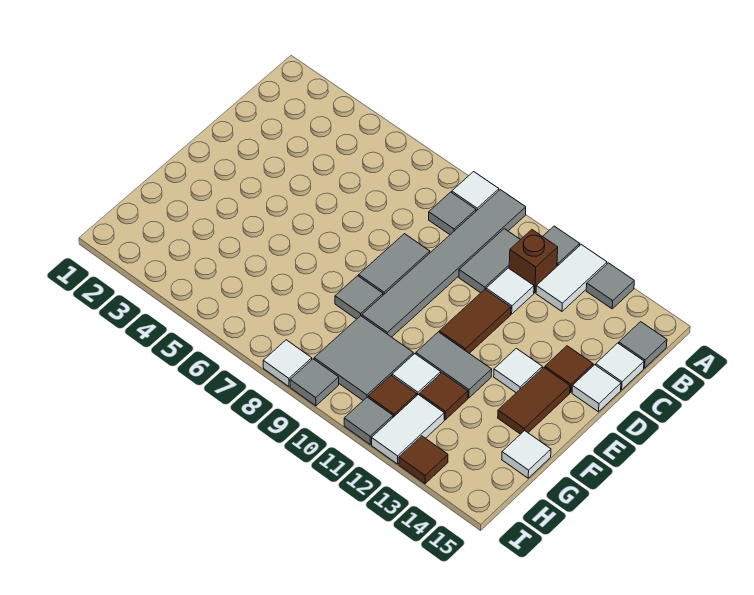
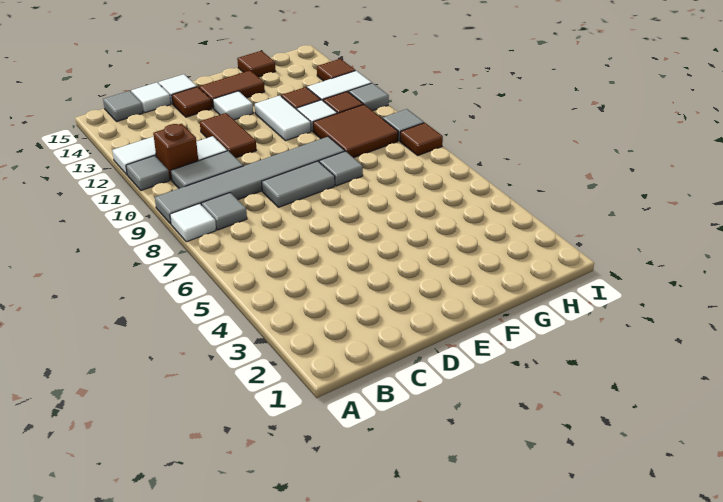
grey tile A13 level 1 -> none
brown tile D11:E11 level 1 -> brown tile D11:D12 level 1
grey tile F11:F12 level 1 -> white tile F11:F12 level 1
grey tile G9:H10 level 1 -> brown tile G9:H10 level 1
white tile G15 level 1 -> brown tile G15 level 1
white tile I8 level 1 -> brown tile I8 level 1

